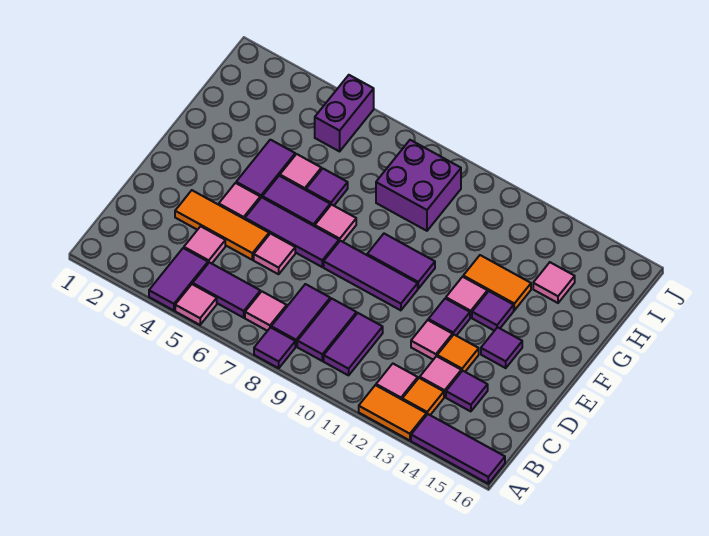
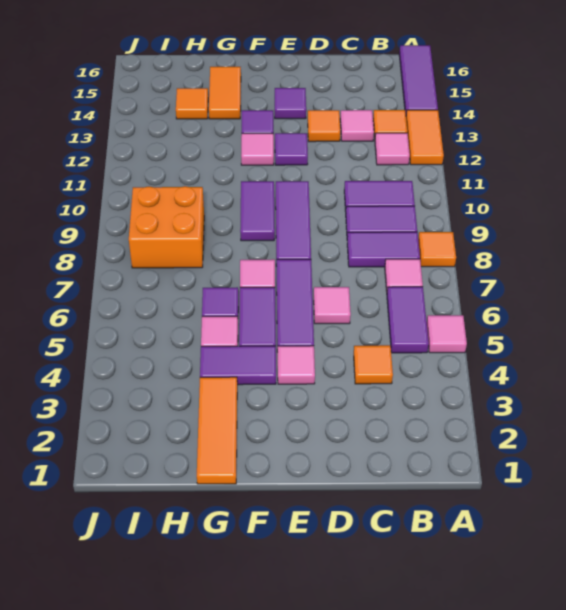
purple tile A4:B4 level 1 -> none
purple tile A8 level 1 -> orange tile A8 level 1
pink tile C4 level 1 -> orange tile C4 level 1
purple tile C14 level 1 -> none
orange tile D3:D5 level 1 -> orange tile G1:G3 level 1
pink tile D12 level 1 -> none
orange tile G12:G13 level 1 -> orange tile G14:G15 level 1
purple brick H8:I9 level 1 -> orange brick H8:I9 level 1
pink tile H14 level 1 -> orange tile H14 level 1
purple brick I5:J5 level 1 -> none

